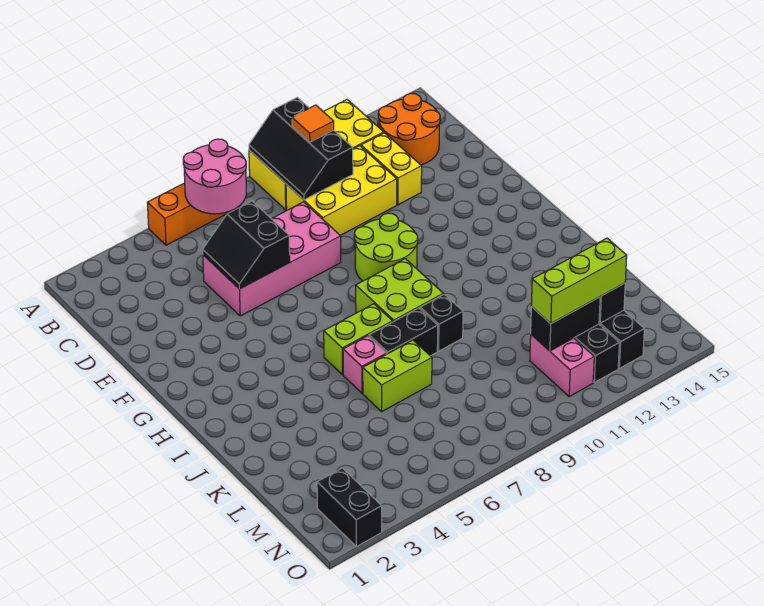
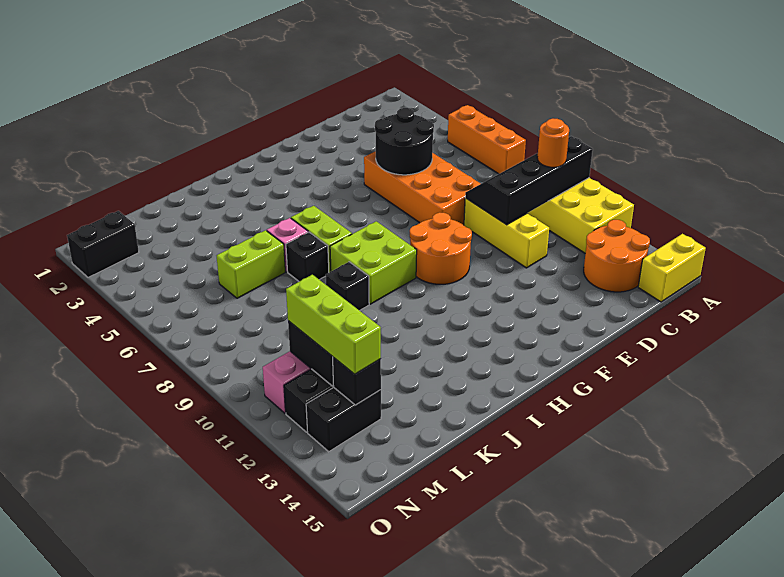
pink round brick A6:B7 level 2 -> none
black slope A9:C10 level 2 top 10 -> black slope A9:D10 level 2 top 10
orange tile B10 level 3 -> orange round brick B10 level 3
yellow brick C9:D11 level 1 -> yellow brick D9:D11 level 1
yellow brick C12:D12 level 1 -> yellow brick A15:B15 level 1
pink brick D5:E8 level 1 -> orange brick D5:E8 level 1
black slope D5:E6 level 2 top 6 -> black round brick D5:E6 level 2
lime round brick F9:G10 level 1 -> orange round brick F9:G10 level 1
black brick J7:J8 level 1 -> black brick J7 level 1
lime brick K6:K7 level 1 -> lime brick K6:L6 level 1

